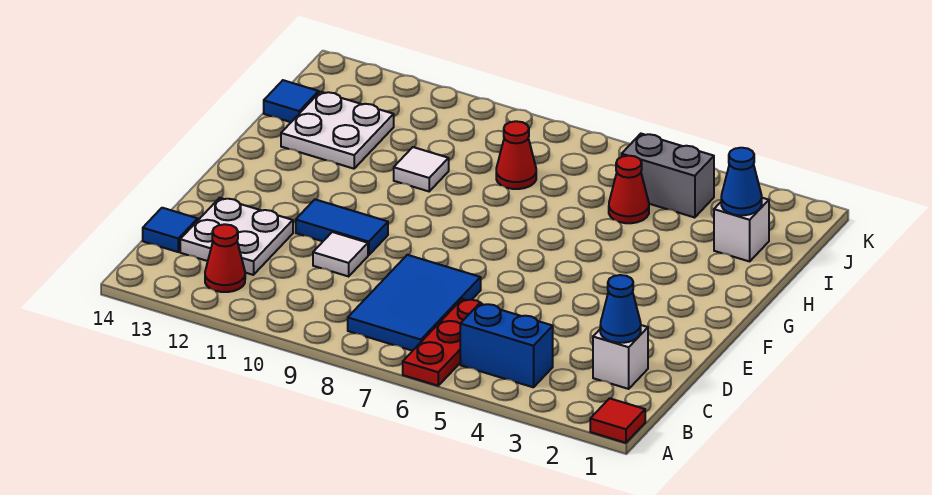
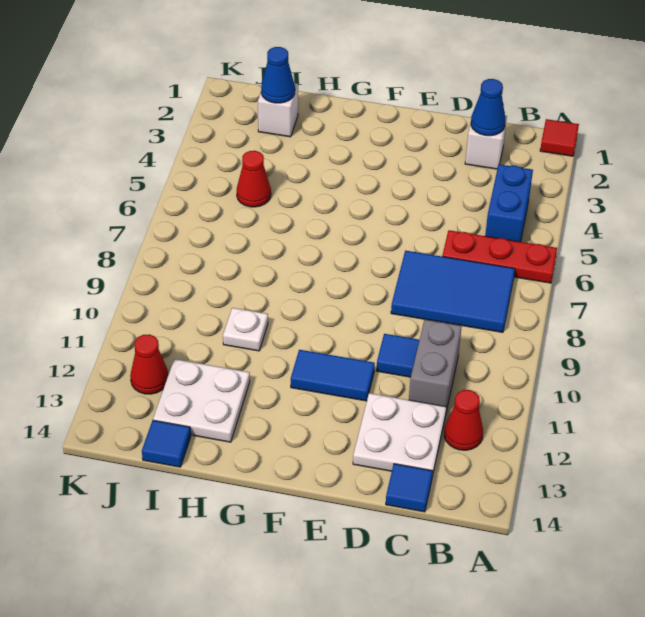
white tile D10 level 1 -> blue tile D10 level 1
blue tile E10:E11 level 1 -> blue tile E11:F11 level 1
white tile H10 level 1 -> white plate H10 level 1
red cone I8 level 1 -> red cone J12 level 1
grey brick J4:J5 level 1 -> grey brick C10:C11 level 1

